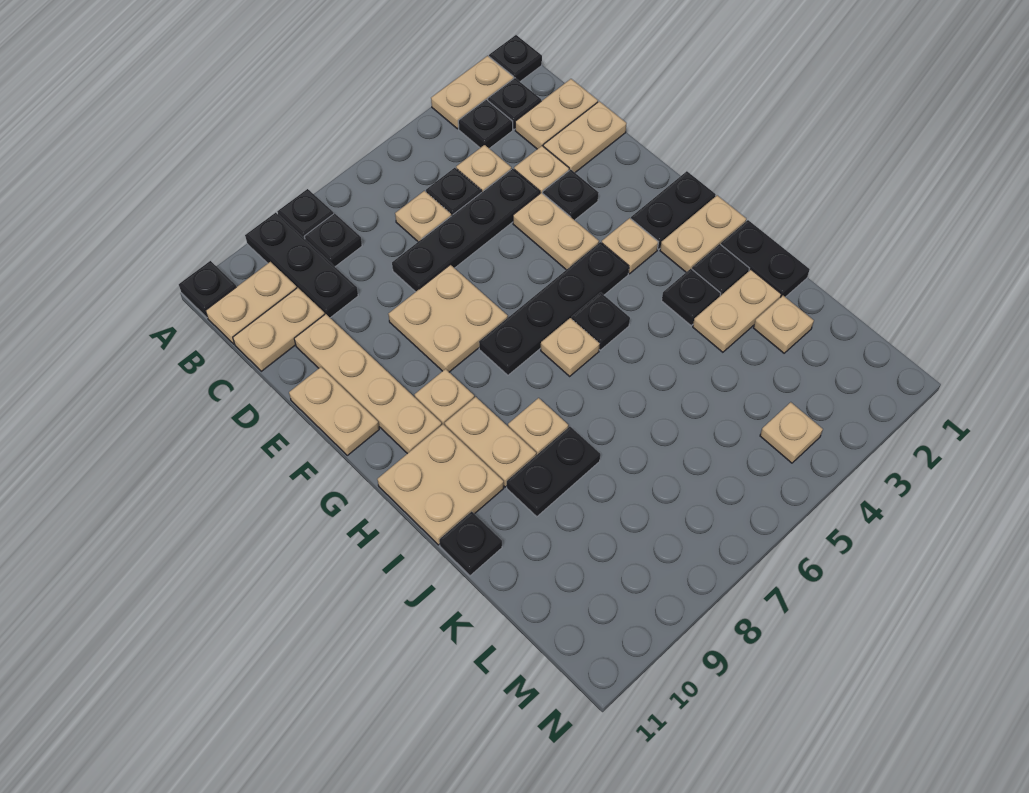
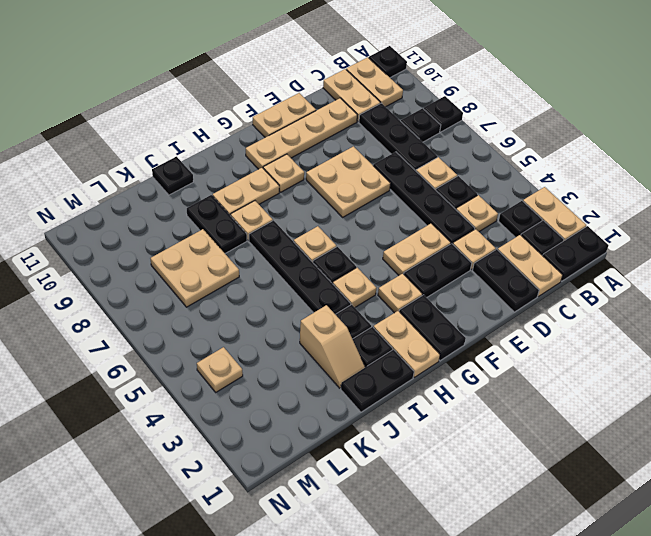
black plate A1 level 1 -> black plate A1:B1 level 1
black plate A9:C9 level 1 -> black plate C7:C9 level 1
tan plate D1:D2 level 1 -> black plate D1:D2 level 1
black plate E3 level 1 -> black plate E3:F3 level 1
black plate G4:G7 level 1 -> black plate I4:I7 level 1
tan plate H10:I11 level 1 -> tan plate K7:L8 level 1
tan plate J2:J3 level 1 -> tan slope J2:J3 level 1 top 3
tan plate K2 level 1 -> tan plate H4 level 1

